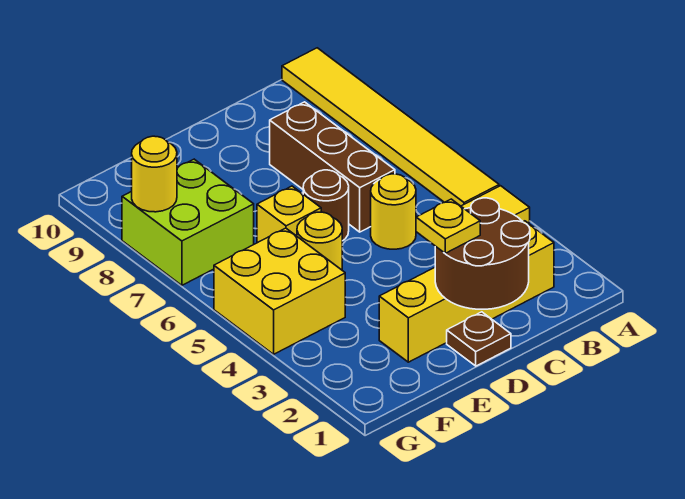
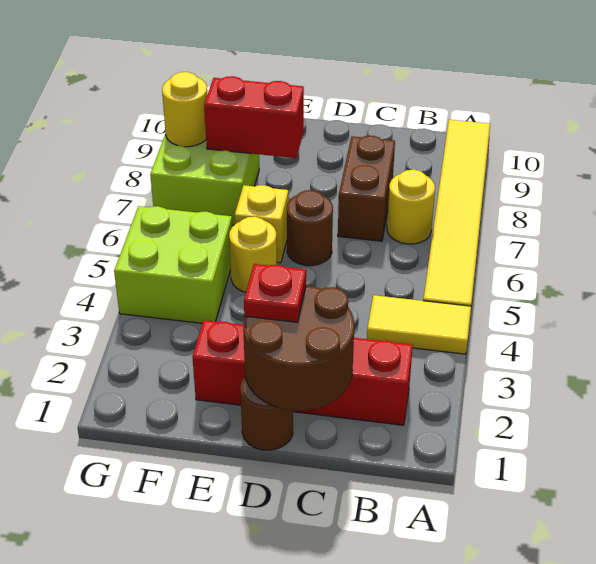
yellow brick B2:E2 level 1 -> red brick B2:E2 level 1
yellow round brick C5 level 1 -> yellow round brick B7 level 1
brown brick C6:C8 level 1 -> brown brick C7:C8 level 1
brown plate D1 level 1 -> brown round brick D1 level 1
yellow plate D2 level 3 -> red plate D2 level 3
none -> red brick E8:F8 level 2
yellow brick F4:G5 level 1 -> lime brick F4:G5 level 1

